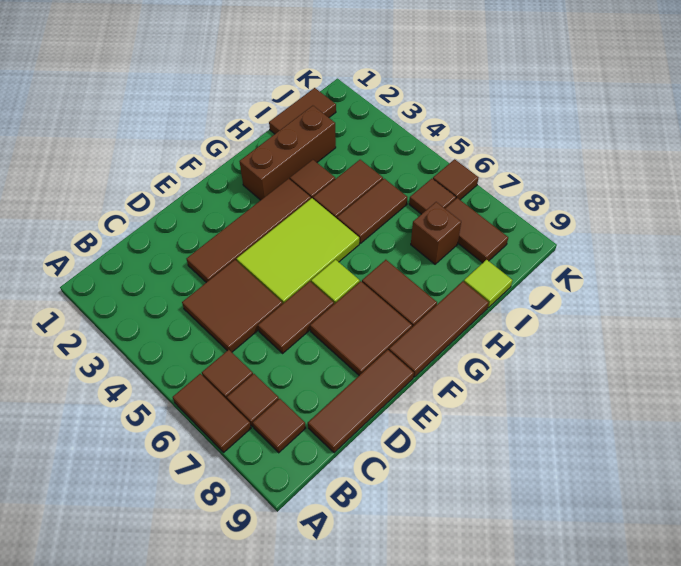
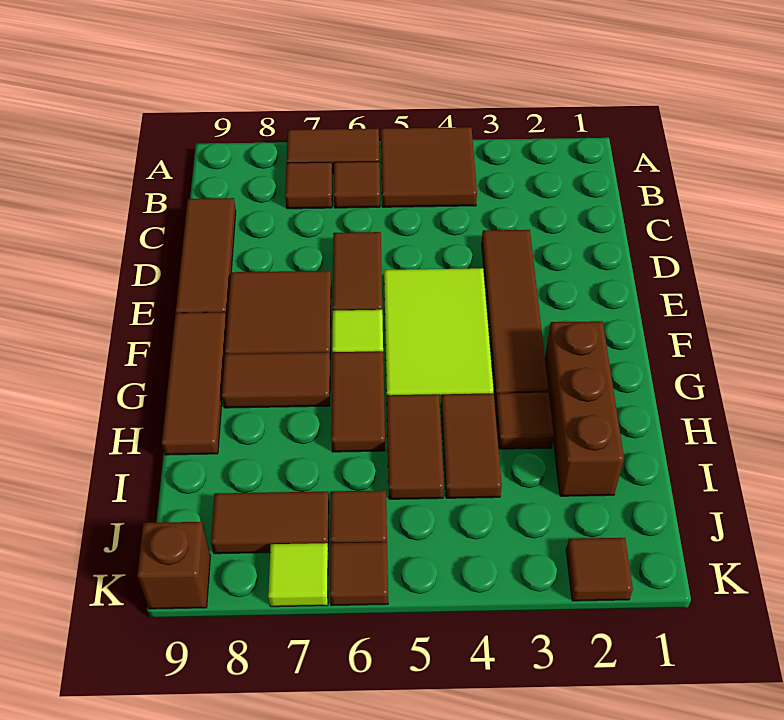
brown tile B8 level 1 -> brown tile K2 level 1
brown tile C4:D5 level 1 -> brown tile A4:B5 level 1
brown tile I1:J1 level 1 -> brown tile G6:H6 level 1
brown brick I7 level 1 -> brown brick K9 level 1
lime tile I9 level 1 -> lime tile K7 level 1

